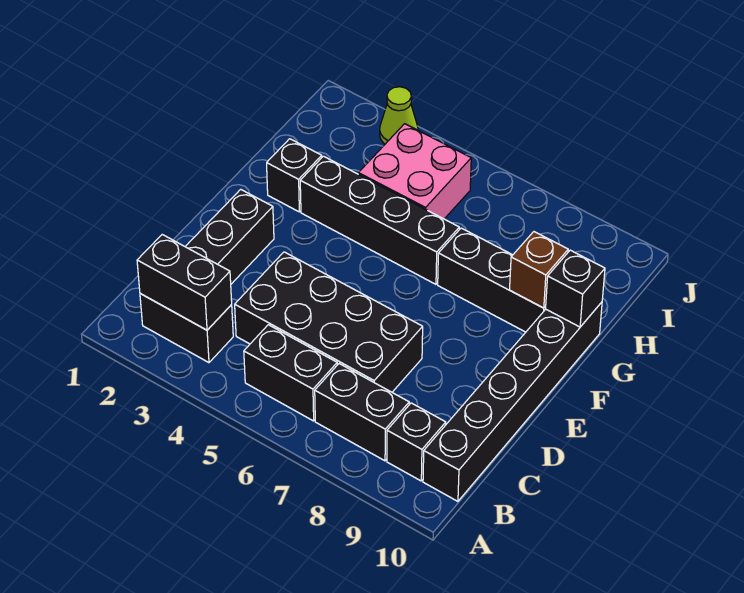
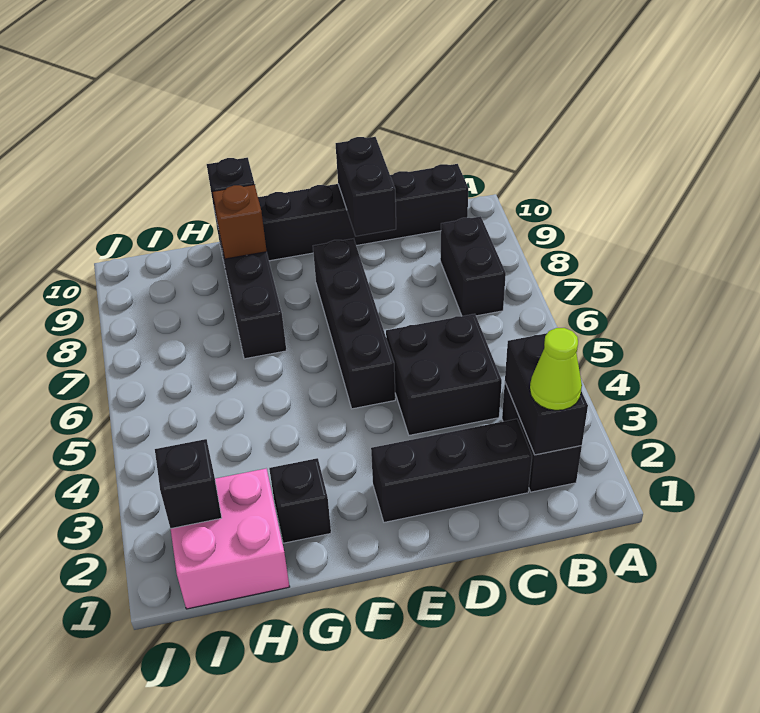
black brick B5:B6 level 1 -> black brick D9:D10 level 2
black brick B9 level 1 -> black brick I2 level 2
black brick C4:D7 level 1 -> black brick C4:D5 level 1
black brick G3:G6 level 1 -> black brick E5:E8 level 1
pink brick H4:I5 level 1 -> pink brick H1:I2 level 1
lime cone J3 level 1 -> lime cone B2 level 3

